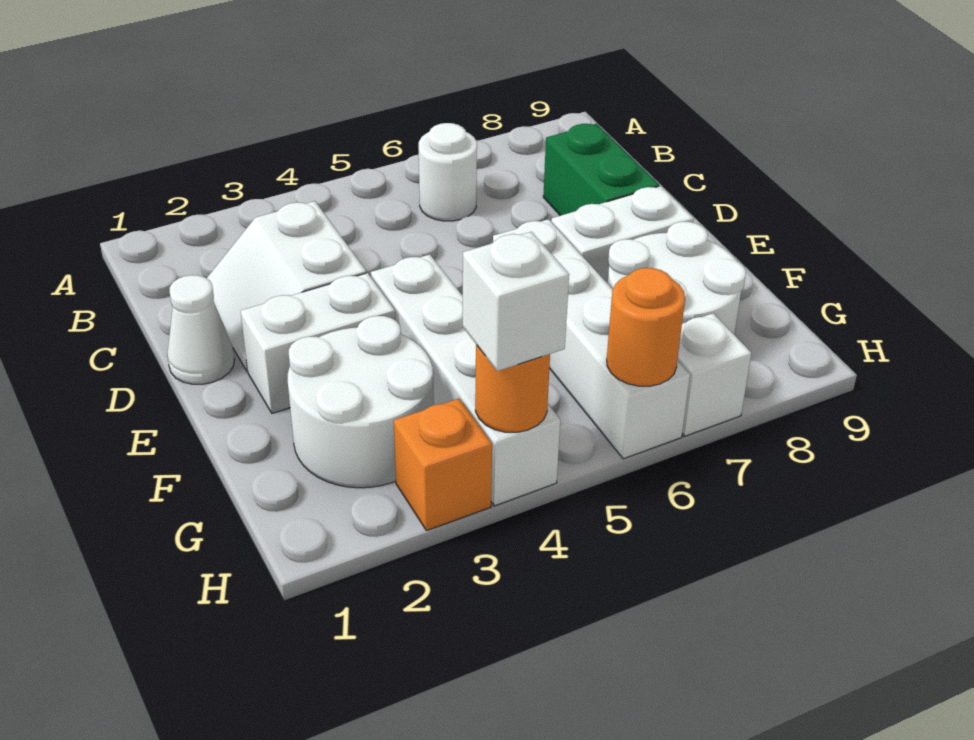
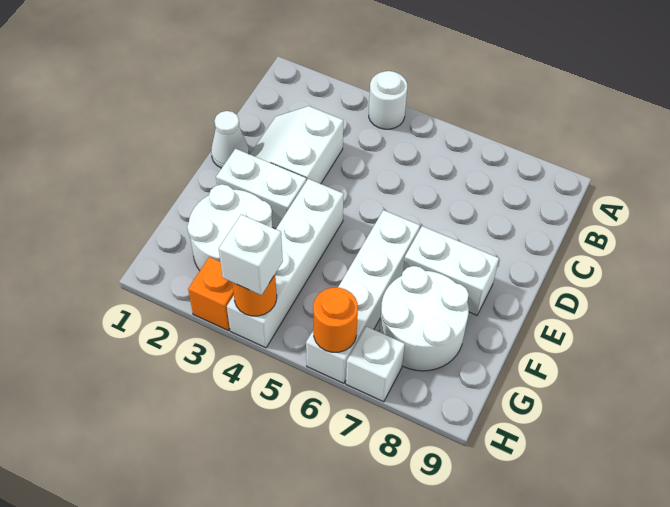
white round brick B6 level 1 -> white round brick A4 level 1
green brick C8:D8 level 1 -> none

